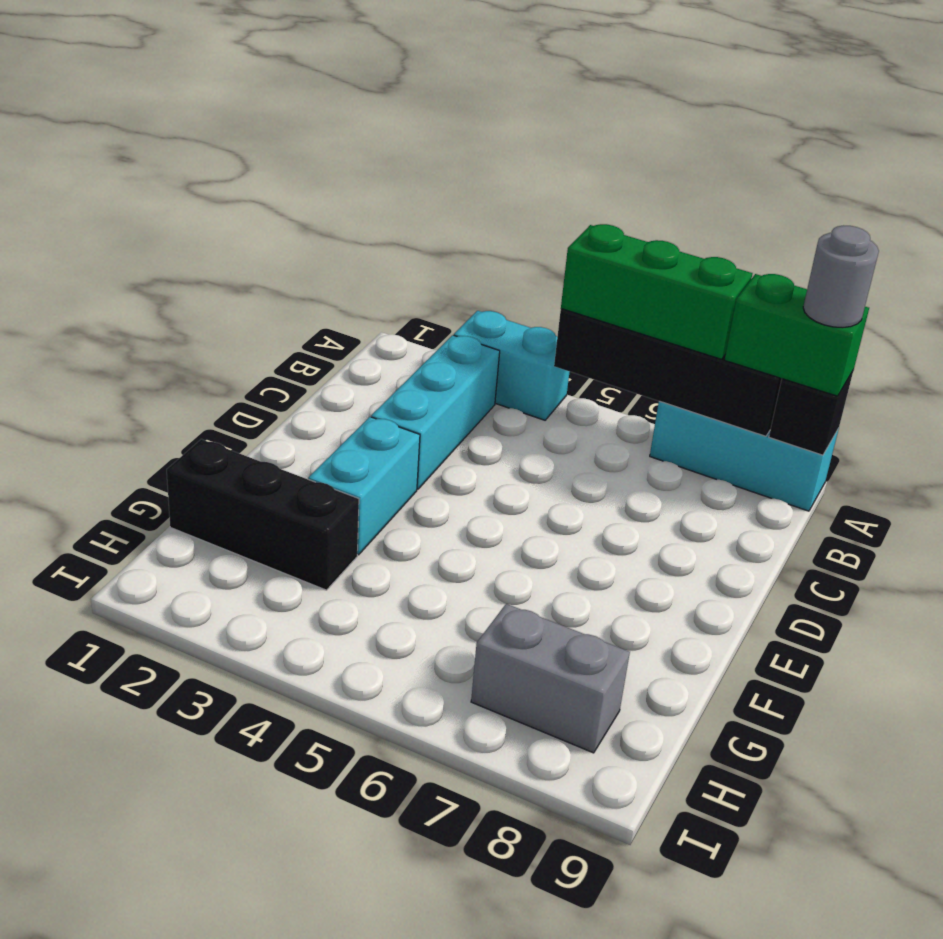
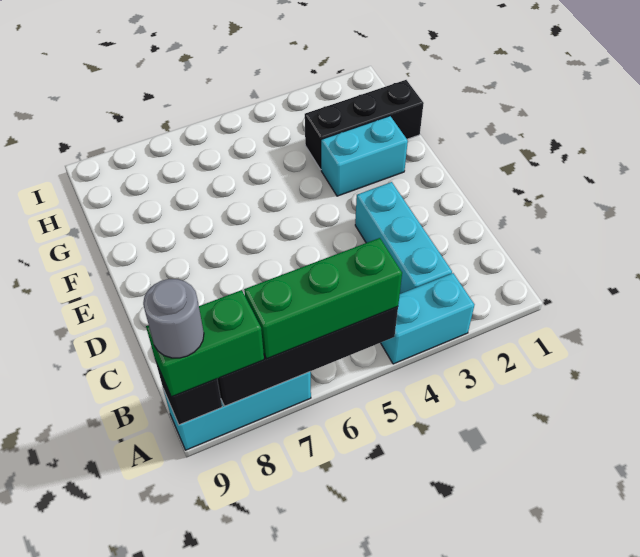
cyan brick E3:F3 level 1 -> cyan brick F2:F3 level 1
grey brick H7:H8 level 1 -> none

